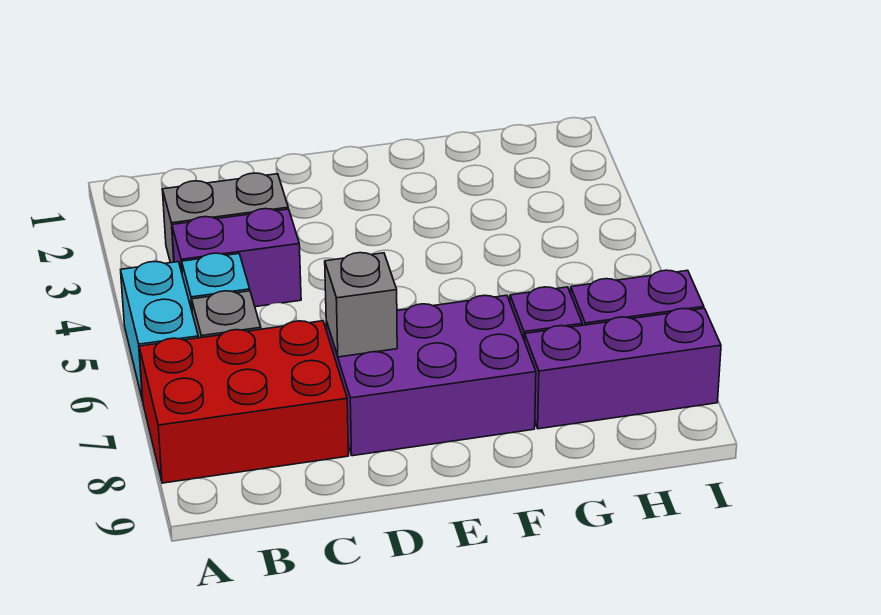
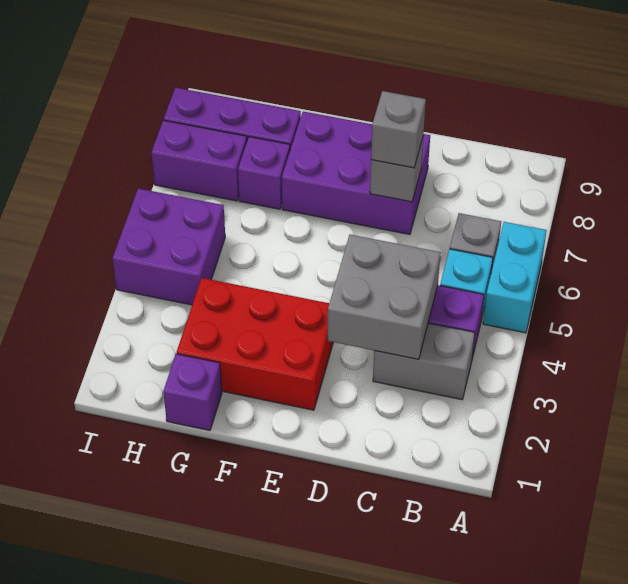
red brick A7:C8 level 1 -> red brick E2:G3 level 1
none -> grey brick C3:D4 level 2
none -> grey brick D7 level 3
none -> purple brick G1 level 1
none -> purple brick H4:I5 level 1

